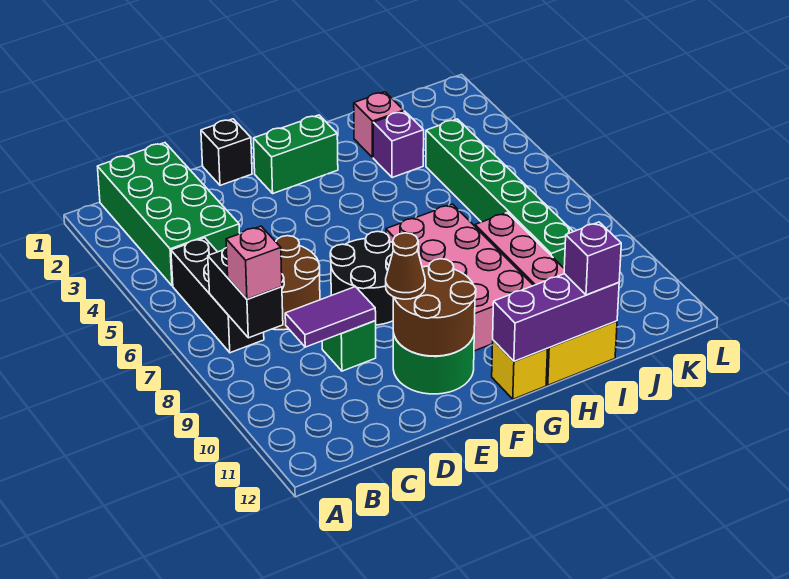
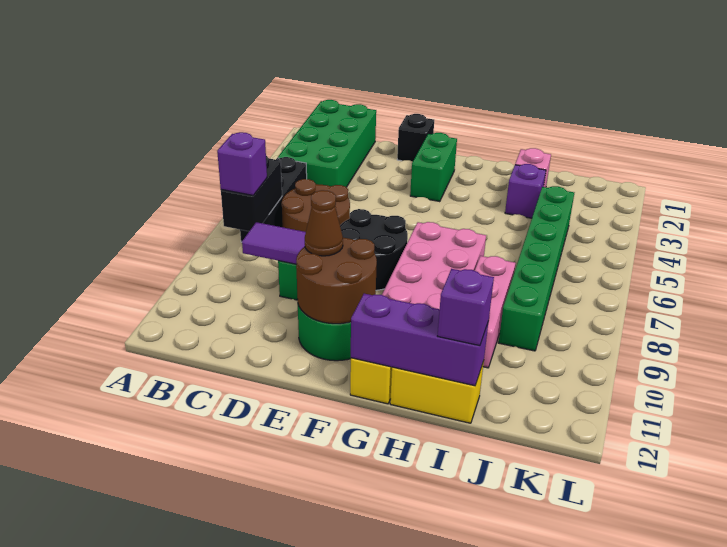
pink brick B8 level 3 -> purple brick B8 level 3
green brick F2:G2 level 1 -> green brick F2:F3 level 1

